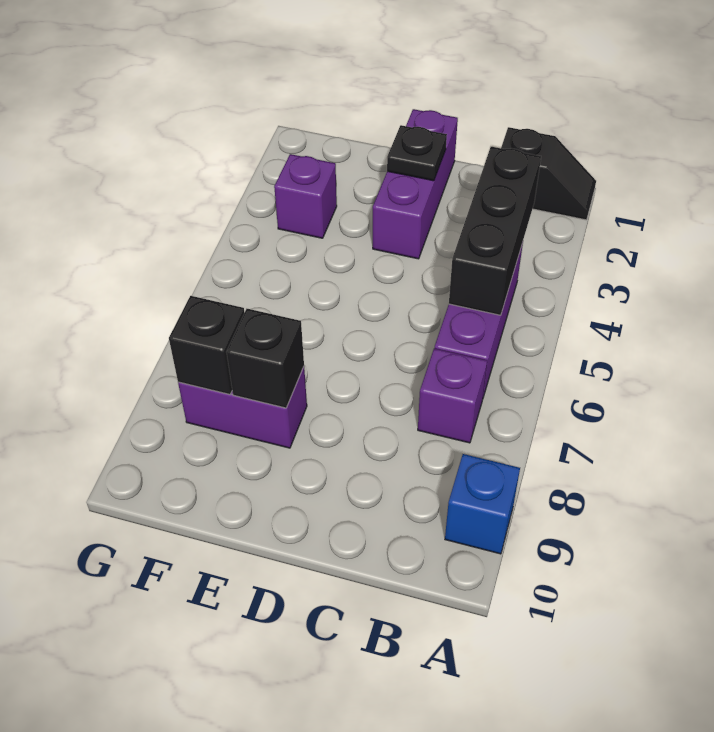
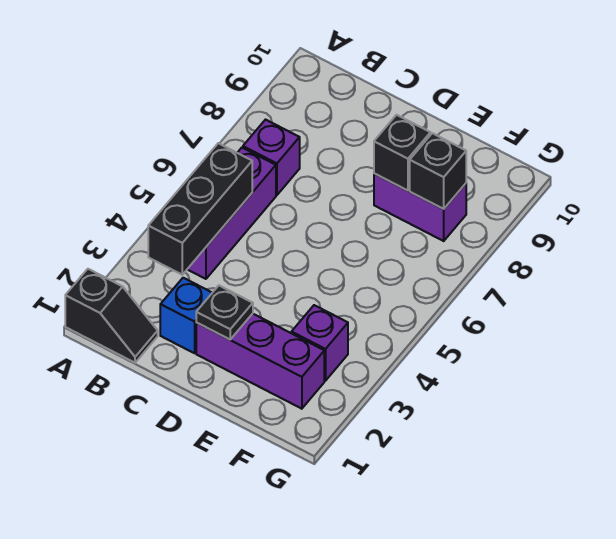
black slope A1:B1 level 1 top B -> black slope A1:B1 level 1 top A
blue brick A9 level 1 -> blue brick C2 level 1
purple brick D1:D3 level 1 -> purple brick D2:F2 level 1

